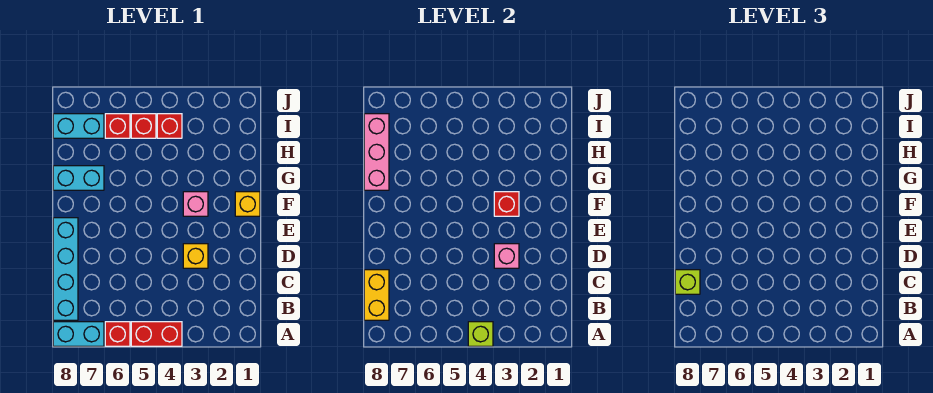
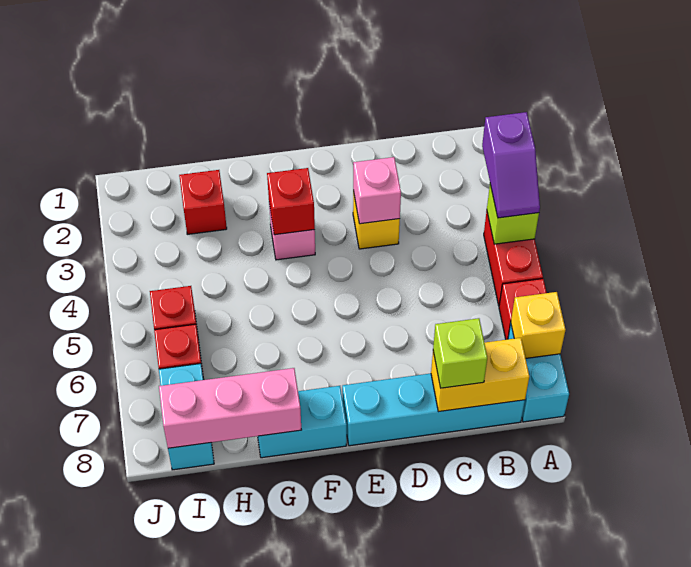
none -> purple slope A3:A4 level 3 top 3
yellow brick F1 level 1 -> yellow brick A7 level 2
cyan brick G7:G8 level 1 -> cyan brick F8:G8 level 1
red brick I4 level 1 -> red brick H2 level 1

